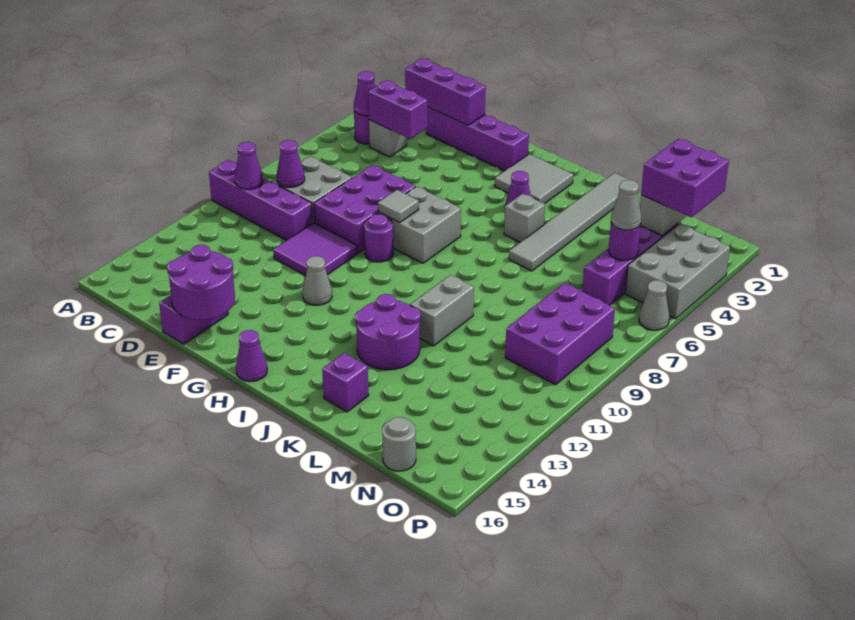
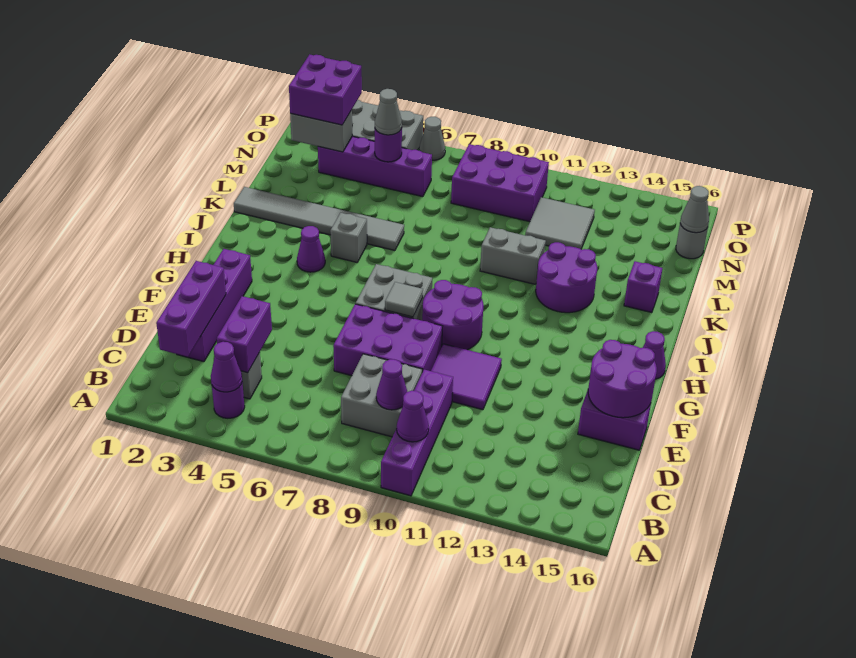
purple round brick G9 level 1 -> purple round brick G9:H10 level 1
grey cone G12 level 1 -> grey cone N16 level 2
grey tile H2:I3 level 1 -> grey tile M11:N12 level 1

